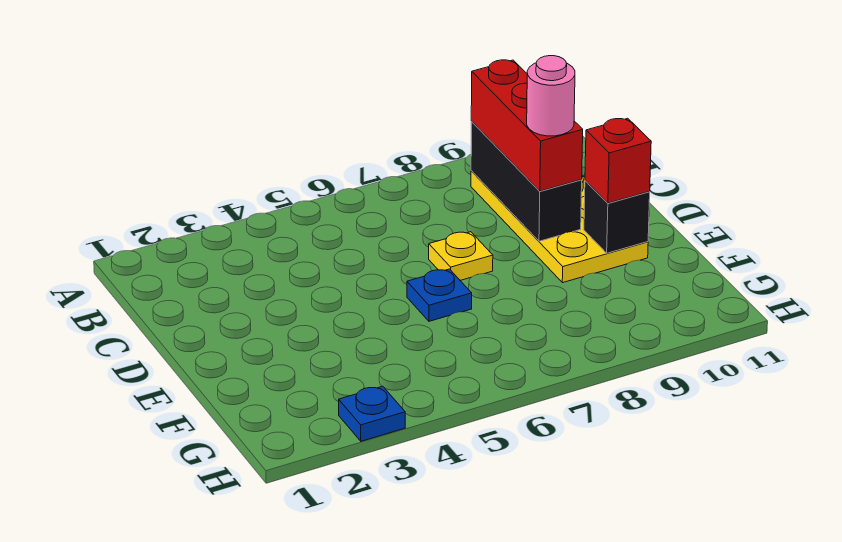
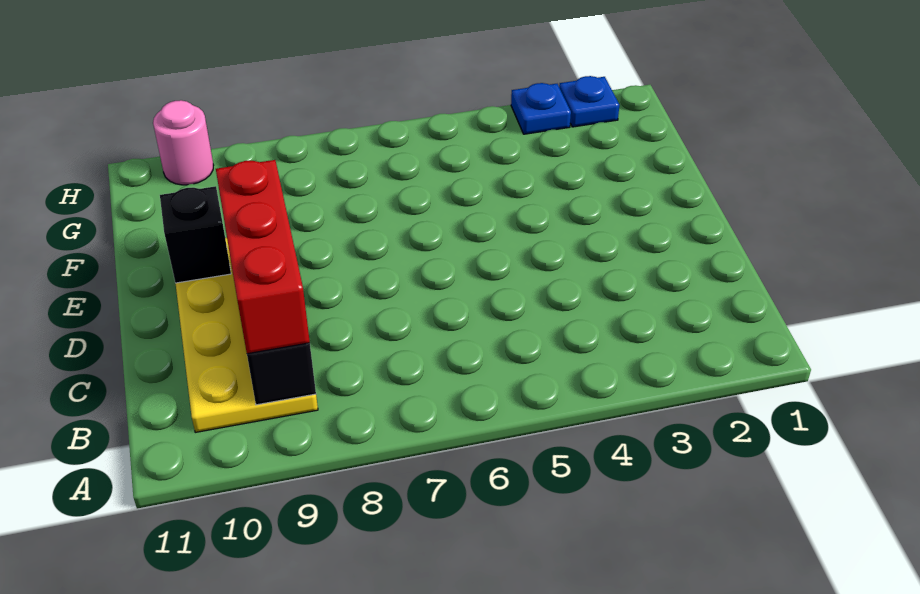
yellow plate D7 level 1 -> none
pink round brick D9 level 4 -> pink round brick H10 level 1
blue plate E6 level 1 -> blue plate H2 level 1
red brick E10 level 3 -> none

